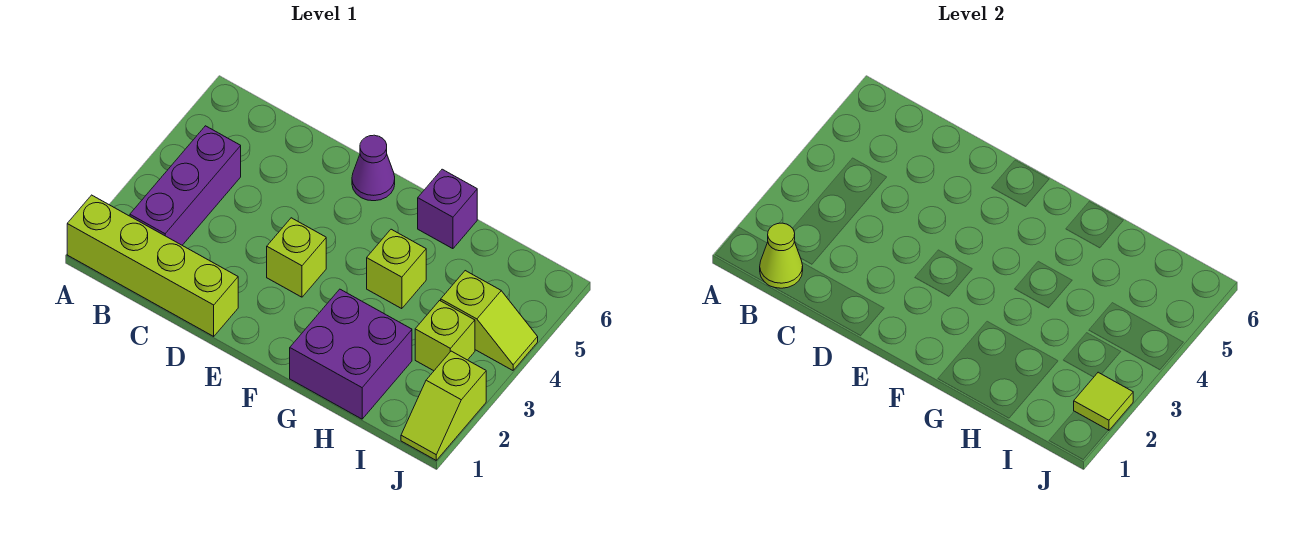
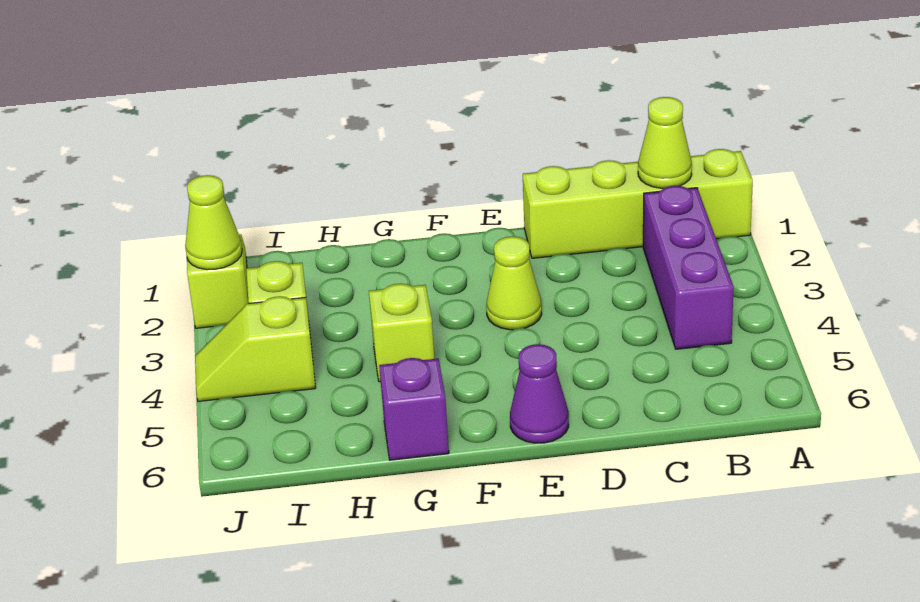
lime brick E3 level 1 -> lime cone E3 level 1
purple brick G1:H2 level 1 -> none
lime tile J2 level 2 -> lime cone J2 level 2

